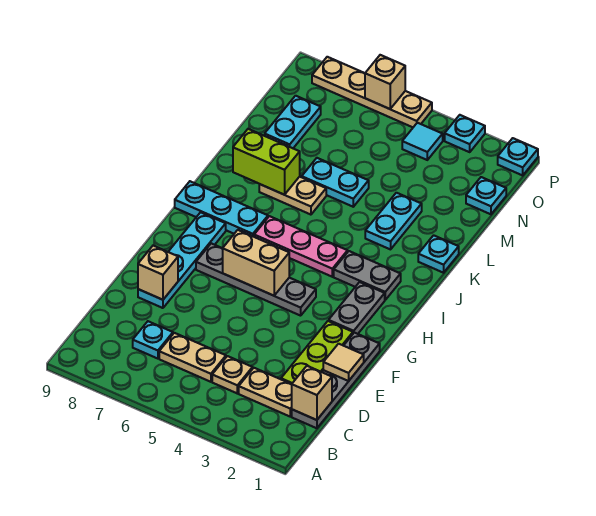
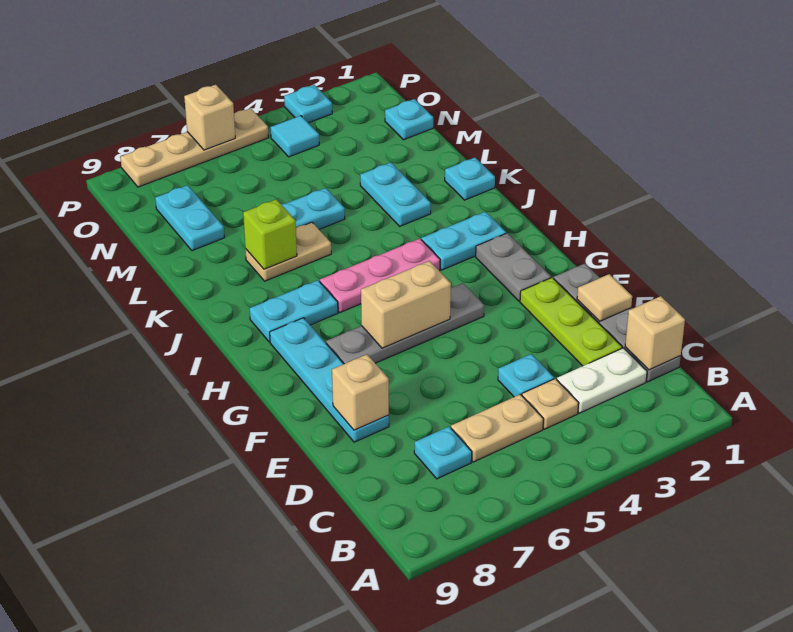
tan plate C2:C3 level 1 -> white plate C2:C3 level 1
grey plate I2:I3 level 1 -> cyan plate I2:I3 level 1
cyan plate I7:I9 level 1 -> cyan plate I7:I8 level 1
lime brick K7:K8 level 2 -> lime brick K7 level 2
cyan plate P1 level 1 -> cyan plate D4 level 1

